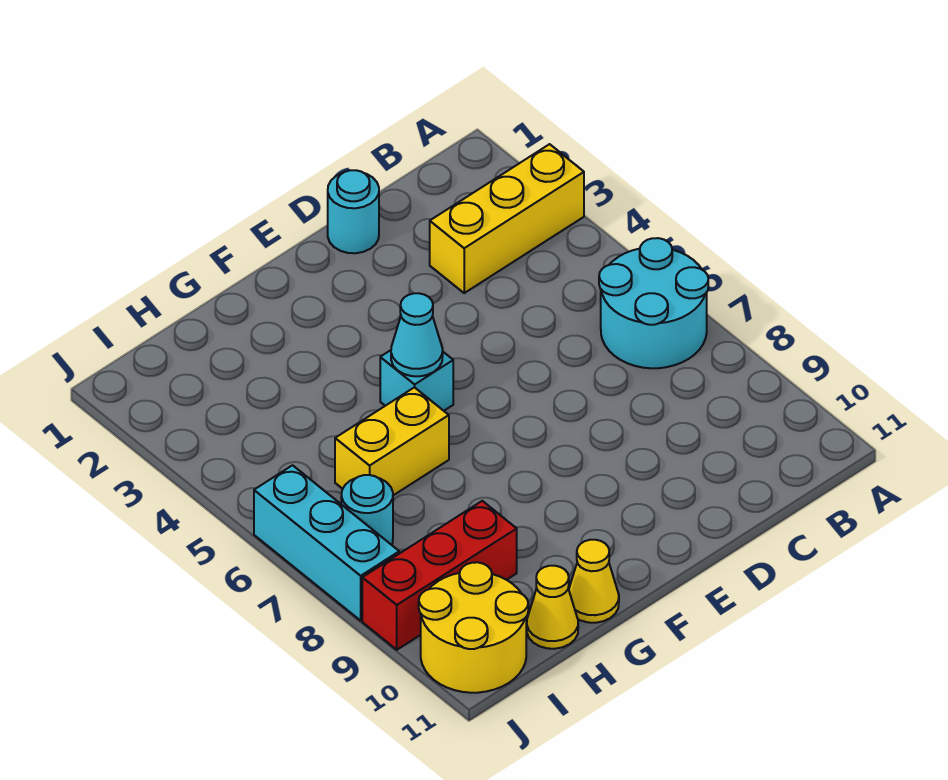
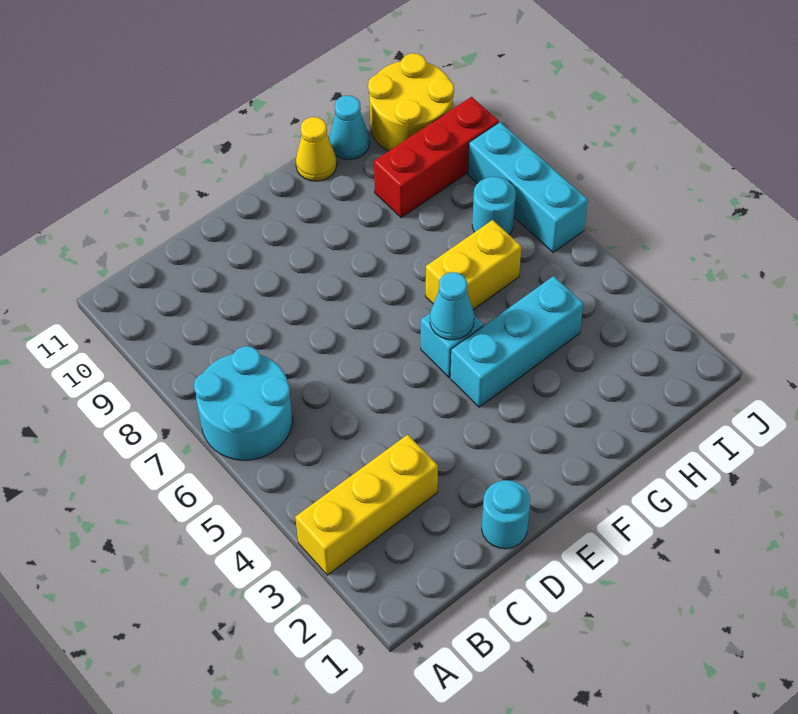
none -> cyan brick F4:H4 level 1
yellow cone H11 level 1 -> cyan cone H11 level 1

